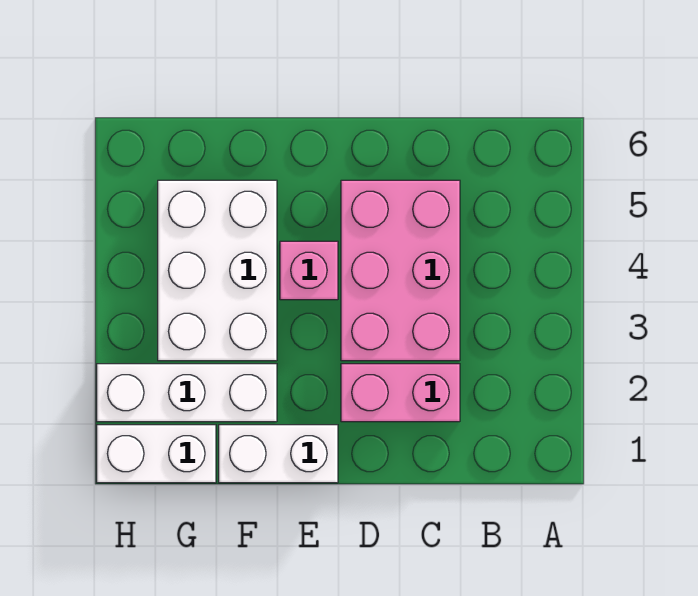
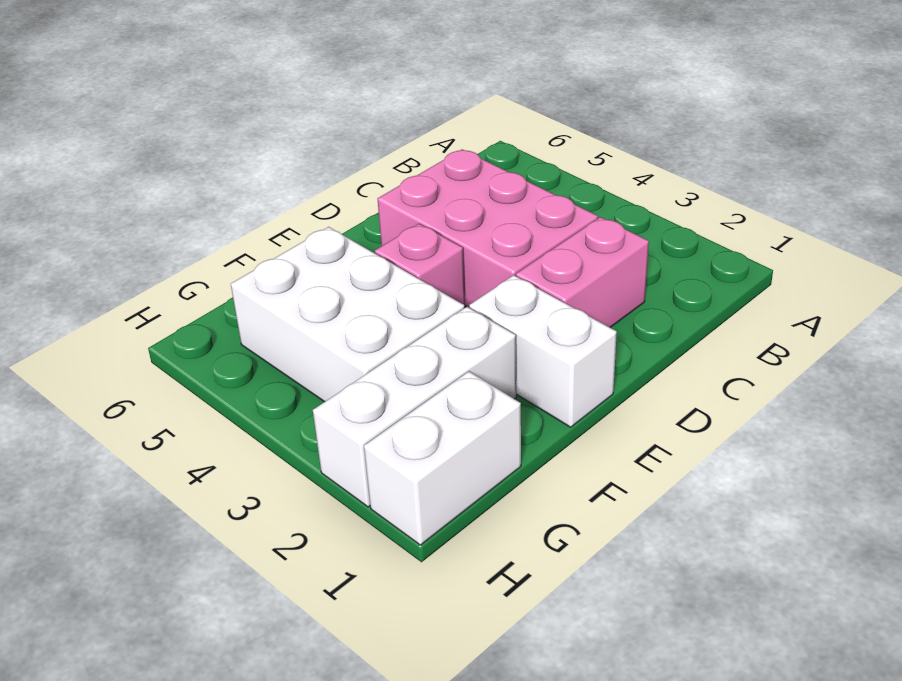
white brick E1:F1 level 1 -> white brick E1:E2 level 1

